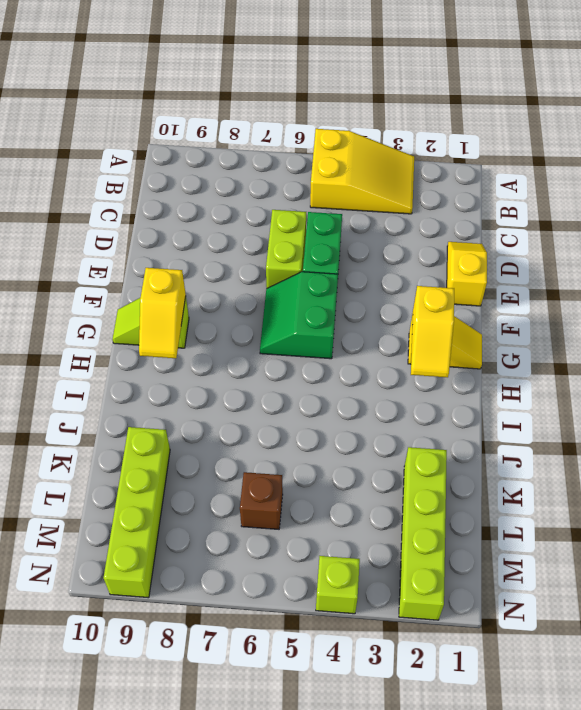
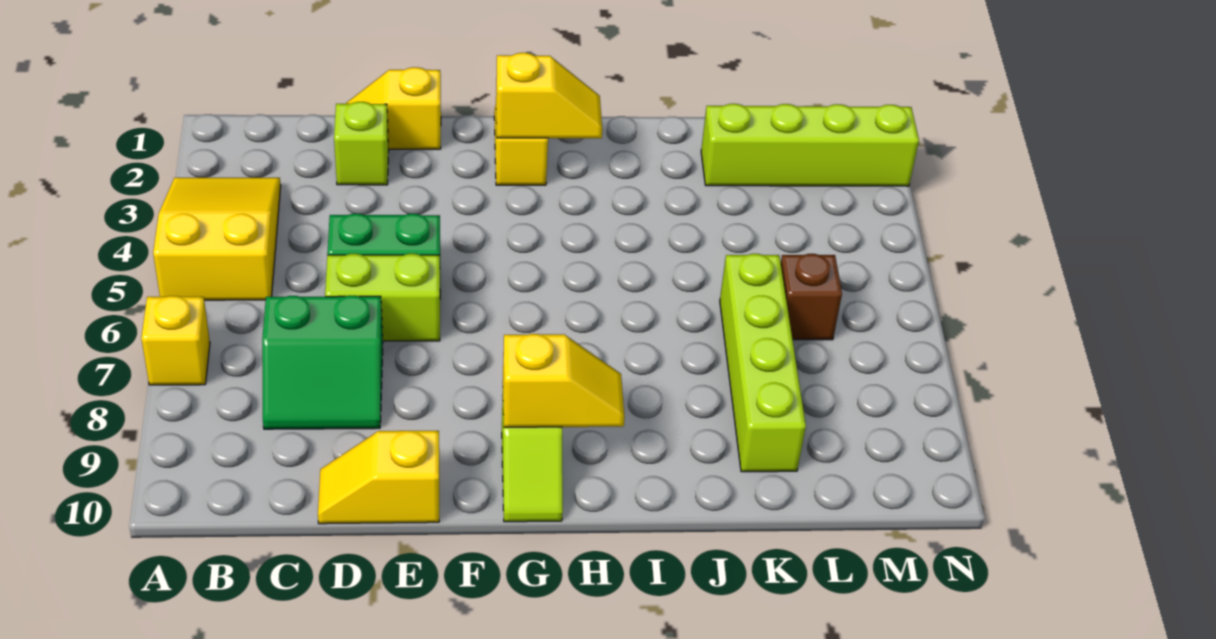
none -> yellow brick A7 level 1
none -> yellow slope D10:E10 level 1 top E
green slope F5:G6 level 1 top 5 -> green slope C7:D8 level 1 top 7
lime brick K9:N9 level 1 -> lime brick K6:K9 level 1
lime brick N4 level 1 -> lime brick D2 level 1

